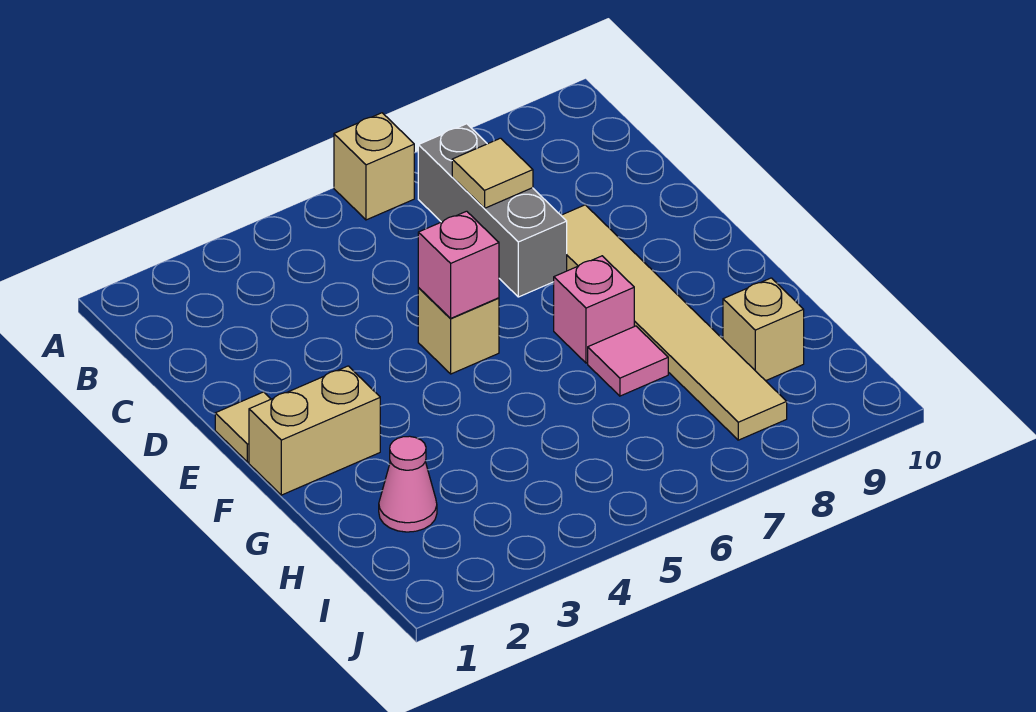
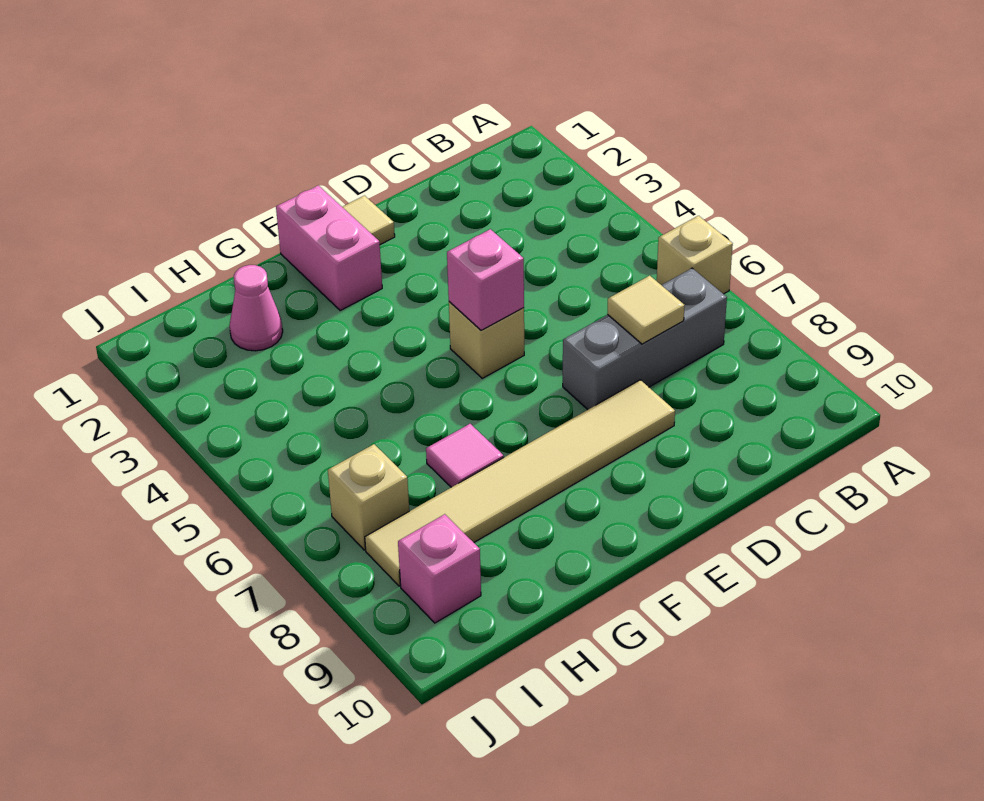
tan brick F1:F2 level 1 -> pink brick F1:F2 level 1
pink brick F7 level 1 -> pink brick I9 level 1
tan brick H9 level 1 -> tan brick I7 level 1

